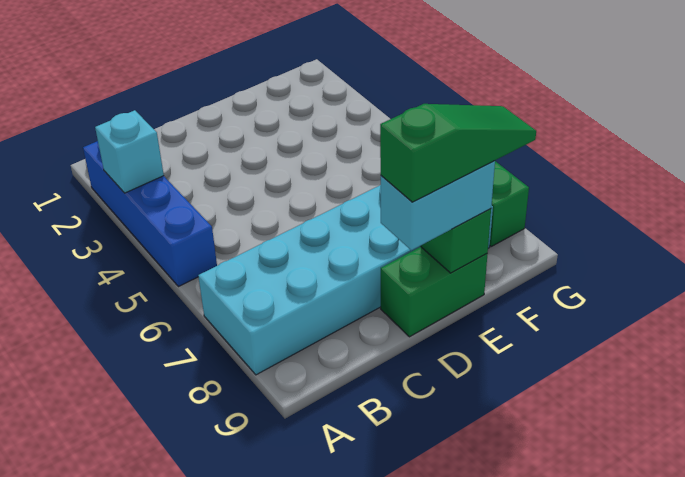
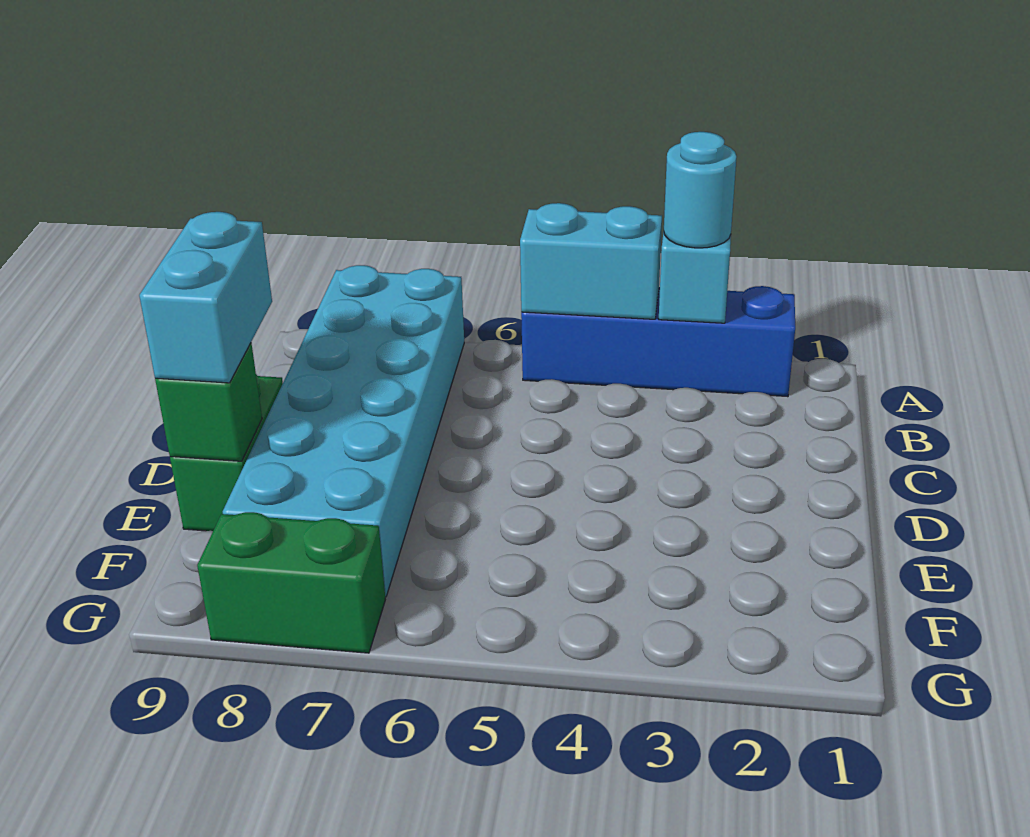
none -> cyan round brick A3 level 3
none -> cyan brick A4:A5 level 2
green slope D9:F9 level 4 top D -> none

